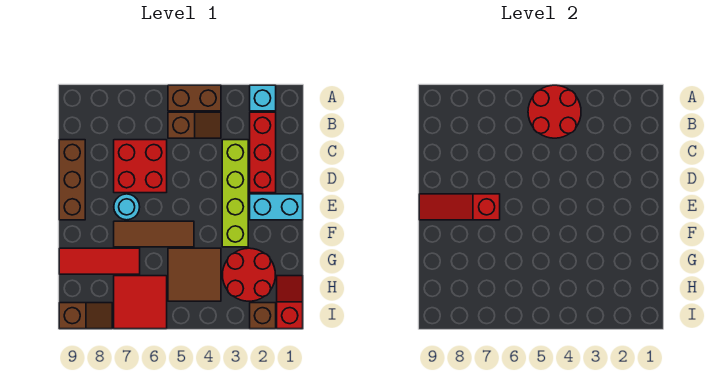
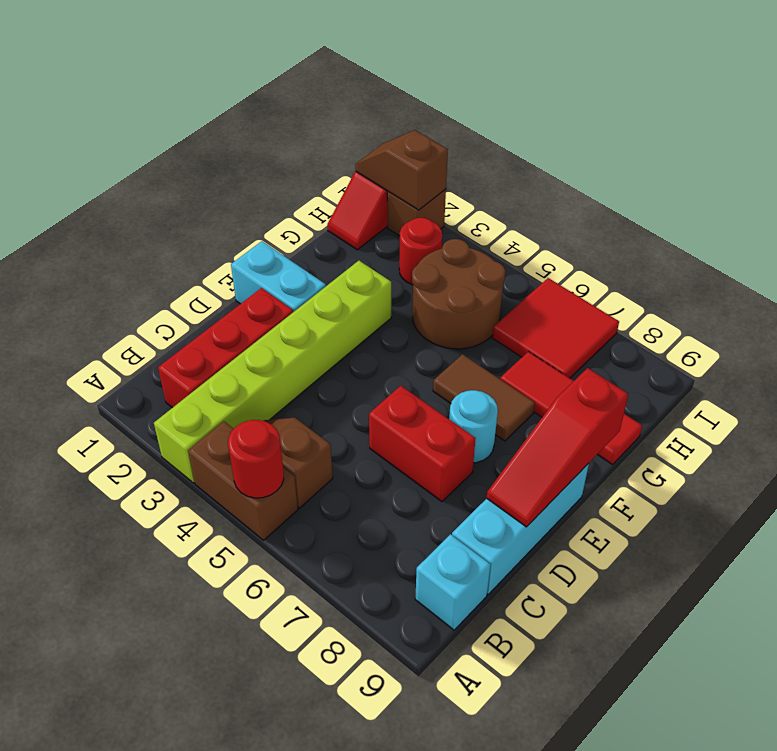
cyan brick A2 level 1 -> cyan brick B9 level 1
red round brick A4:B5 level 2 -> red round brick A5 level 2
lime brick C3:F3 level 1 -> lime brick A3:F3 level 1
red brick C6:D7 level 1 -> red brick D6:D7 level 1
brown brick C9:E9 level 1 -> cyan brick C9:E9 level 1
red slope E7:E9 level 2 top 7 -> red slope D9:F9 level 2 top F
brown tile F5:F7 level 1 -> brown tile F6:F7 level 1
red round brick G2:H3 level 1 -> red round brick H3 level 1
brown tile G4:H5 level 1 -> brown round brick G4:H5 level 1
brown slope I8:I9 level 1 top 9 -> brown slope I1:I2 level 2 top 2

